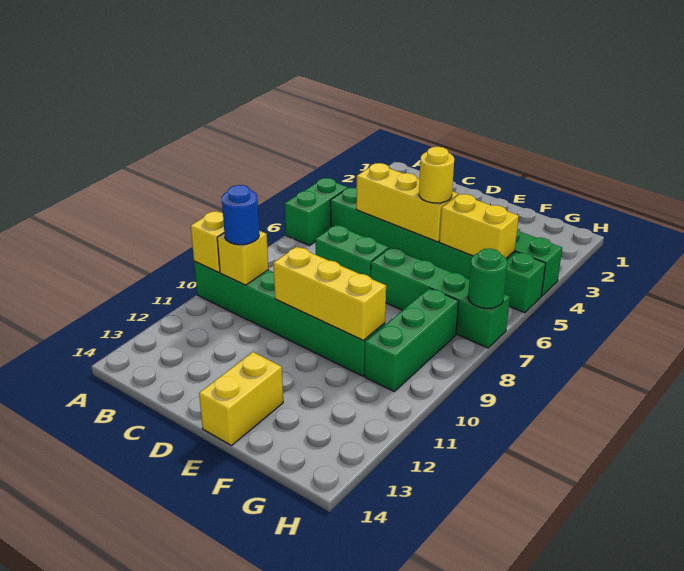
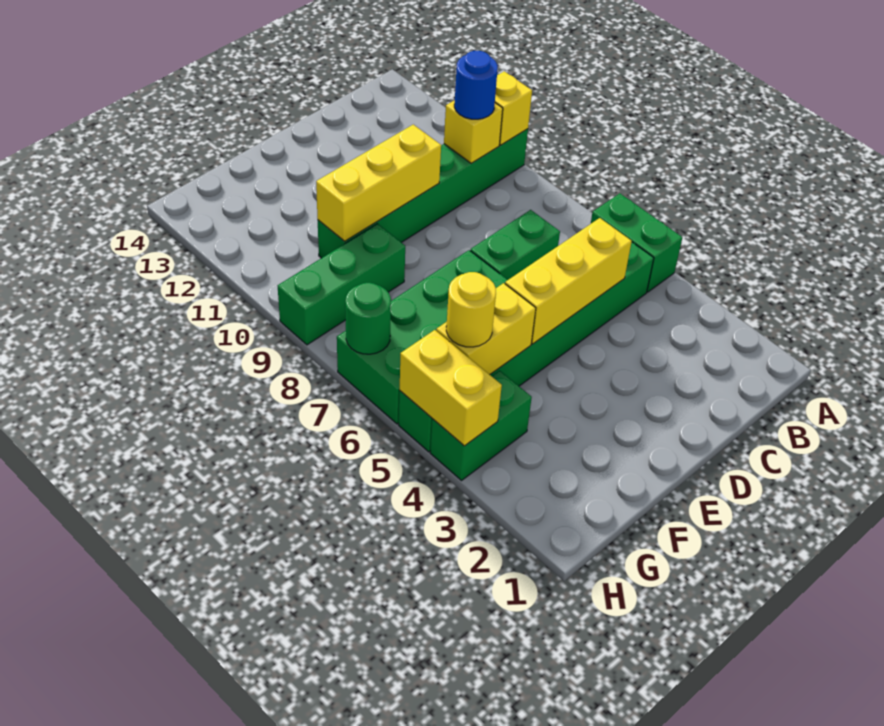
yellow round brick E5 level 3 -> yellow round brick G5 level 3
green brick E7:H7 level 1 -> green brick E6:H7 level 1
yellow brick E13:E14 level 1 -> yellow brick H4:H5 level 2
green brick G8:G10 level 1 -> green brick F9:H9 level 1

